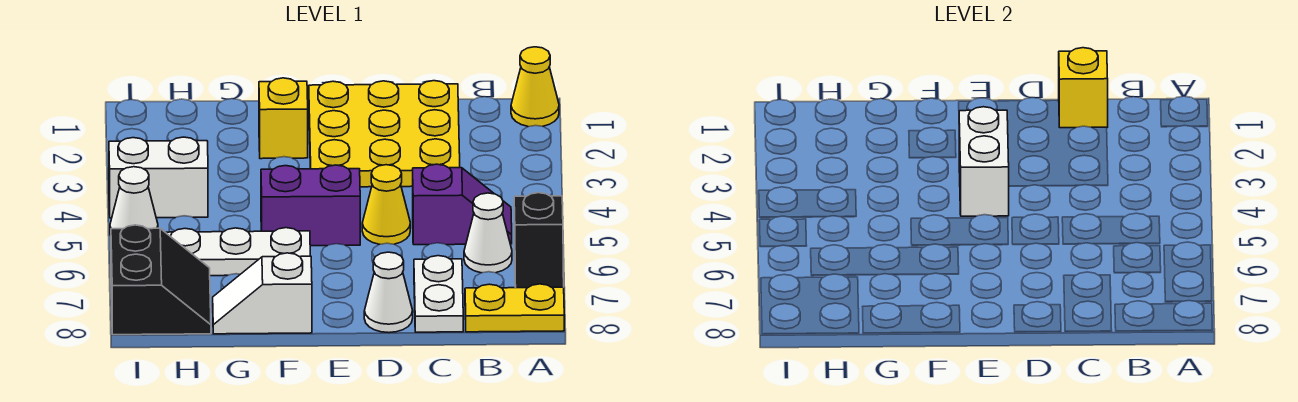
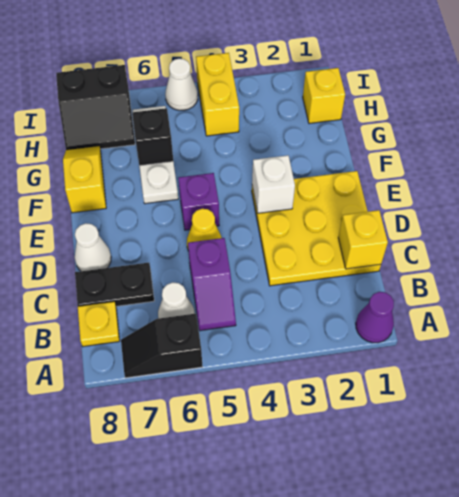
yellow cone A1 level 1 -> purple cone A1 level 1
yellow plate A8:B8 level 1 -> yellow plate B8 level 1
white plate C7:C8 level 1 -> black plate C7:C8 level 1
white brick E3:E4 level 2 -> white brick E3 level 2
purple brick E5:F5 level 1 -> purple brick E5 level 1
yellow brick F2 level 1 -> yellow brick H1 level 1
white slope F8:G8 level 1 top F -> yellow slope F8:G8 level 1 top F
none -> black brick G6 level 2
white brick H4:I4 level 1 -> yellow brick H4:I4 level 1

